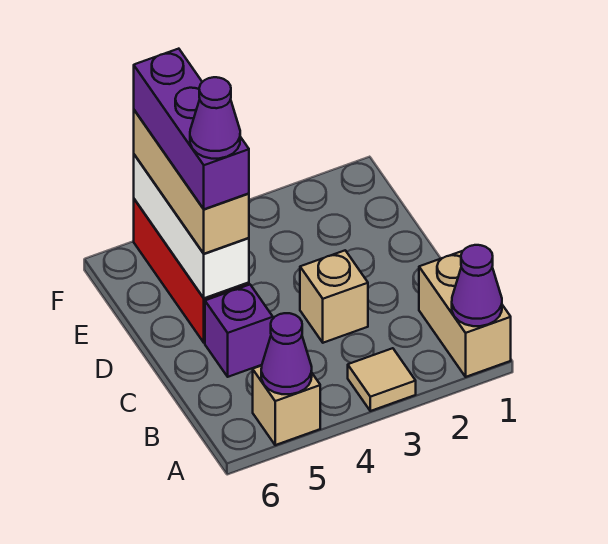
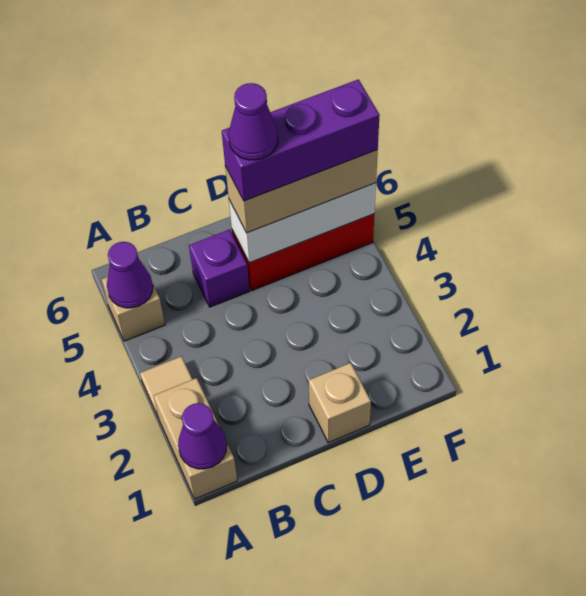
tan brick A1:B1 level 1 -> tan brick A1:A2 level 1
tan brick C3 level 1 -> tan brick D1 level 1

